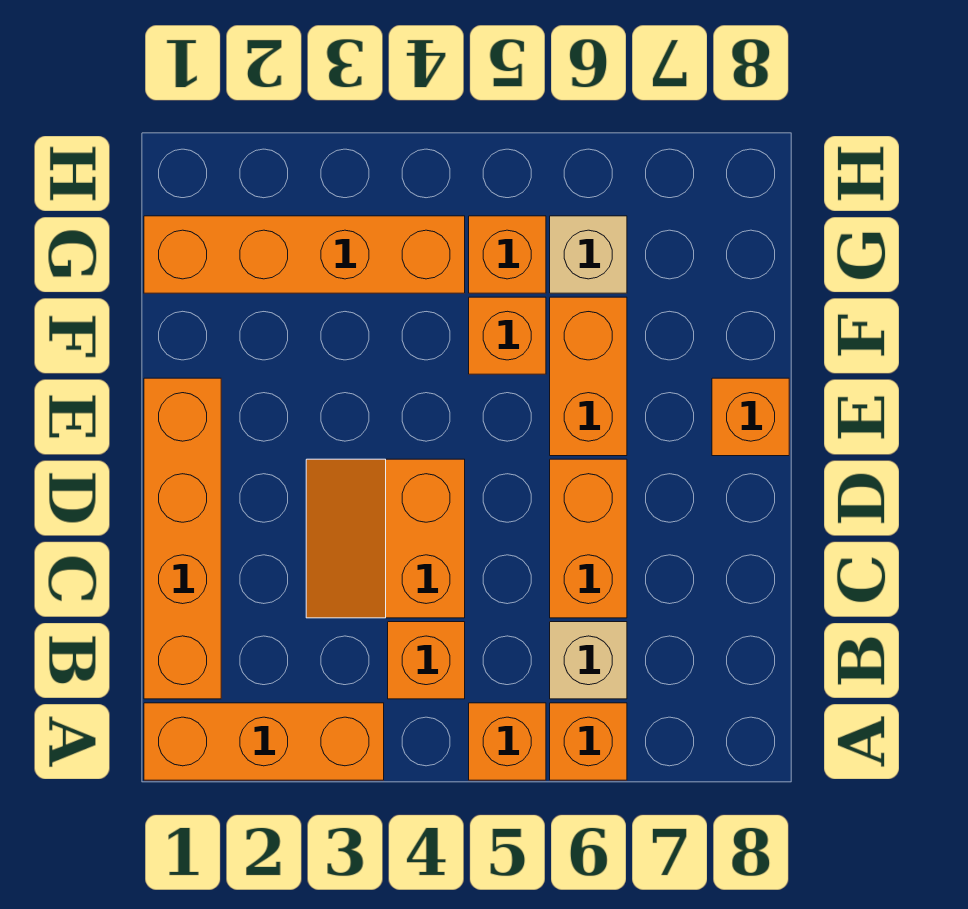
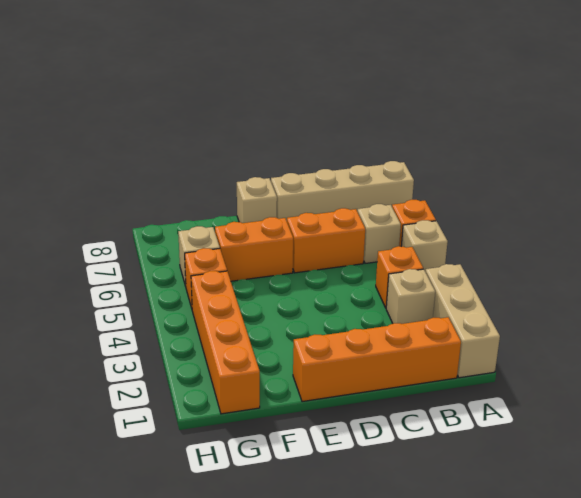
orange brick A1:A3 level 1 -> tan brick A1:A3 level 1
orange brick A5 level 1 -> tan brick A5 level 1
none -> tan brick A8:D8 level 1
none -> tan brick B3 level 1
orange slope C3:D4 level 1 top 4 -> none
orange brick E8 level 1 -> tan brick E8 level 1
orange brick F5 level 1 -> none

